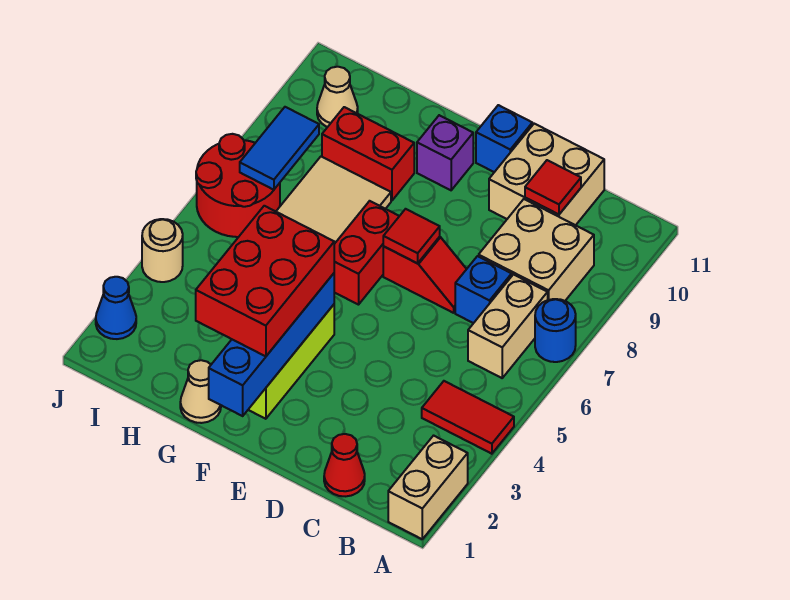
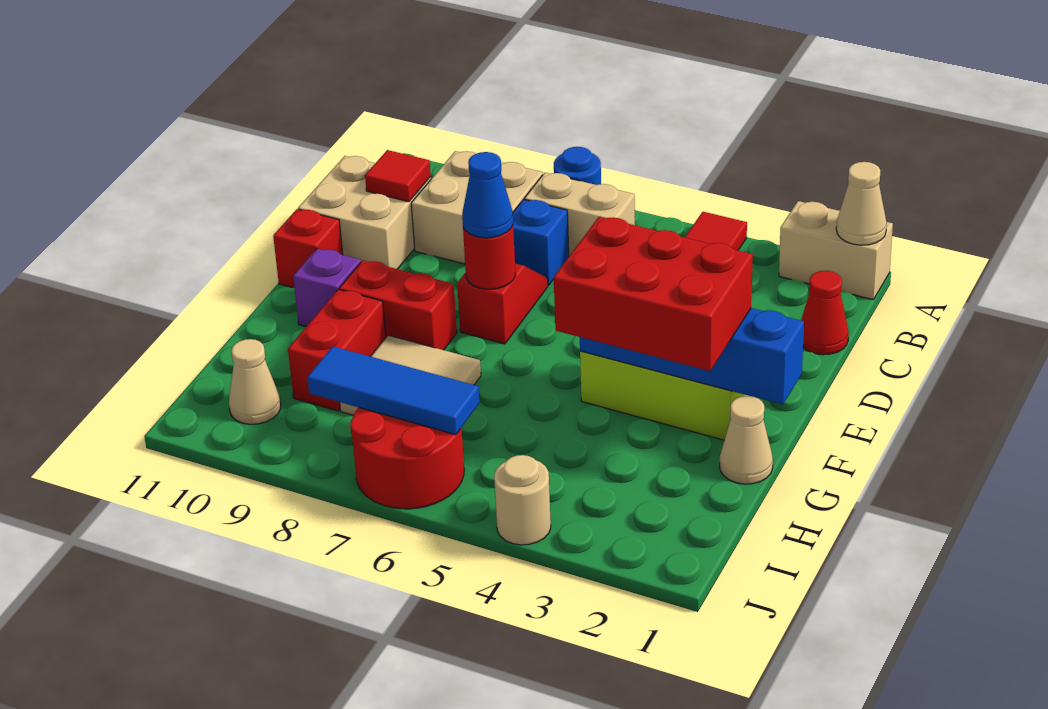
none -> tan cone A1 level 2
red tile E7 level 2 -> red round brick E7 level 2
blue brick E11 level 1 -> red brick E11 level 1
red brick F6:F7 level 1 -> red brick F8:F9 level 1
blue tile I7:I8 level 2 -> blue tile I6:I8 level 2
blue cone J2 level 1 -> blue cone E7 level 3

